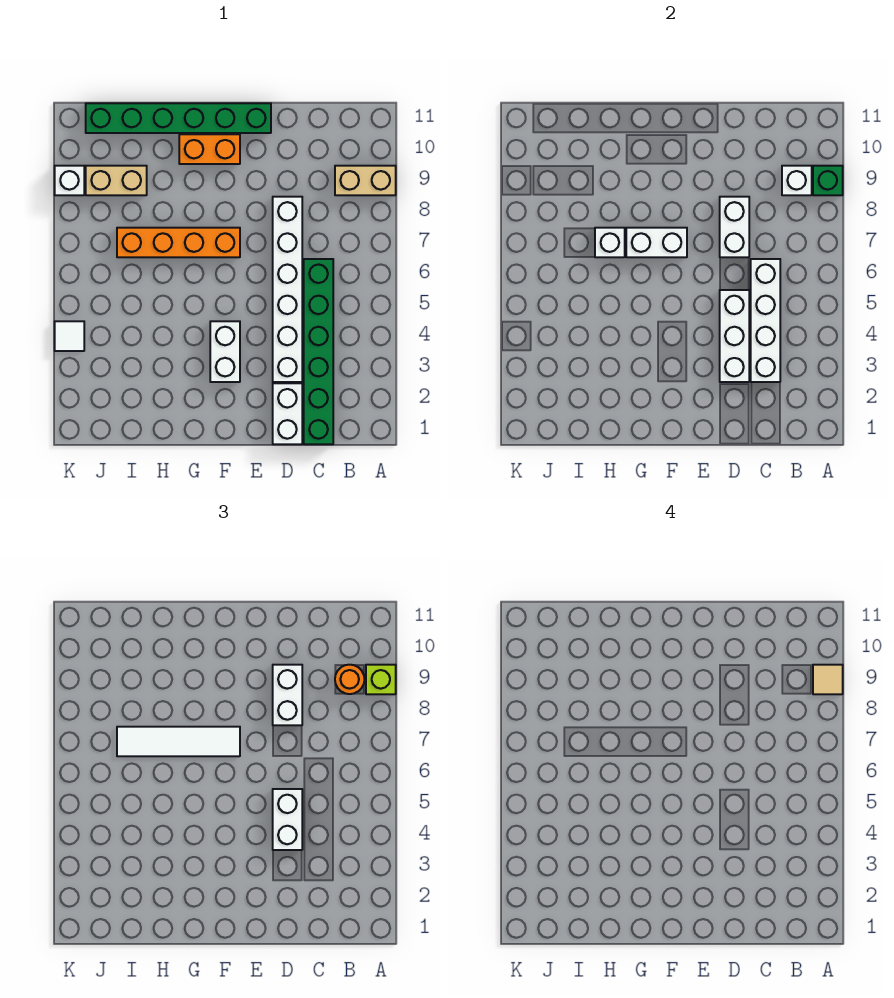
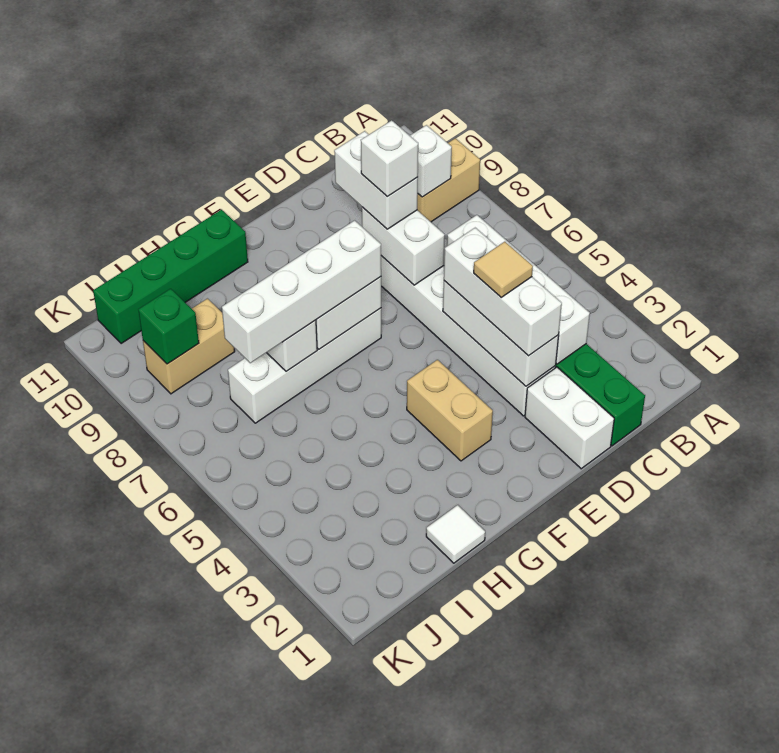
green brick A9 level 2 -> green brick J9 level 2
lime brick A9 level 3 -> none
tan tile A9 level 4 -> tan tile D4 level 4
orange round brick B9 level 3 -> none
white brick D4:D5 level 3 -> white brick D3:D5 level 3
green brick E11:J11 level 1 -> green brick G11:J11 level 1
white brick F3:F4 level 1 -> tan brick F3:F4 level 1
orange brick F7:I7 level 1 -> white brick F7:I7 level 1
white tile F7:I7 level 3 -> white brick F7:I7 level 3
orange brick F10:G10 level 1 -> none
white tile K4 level 1 -> white tile H1 level 1
white brick K9 level 1 -> white brick D8 level 4

